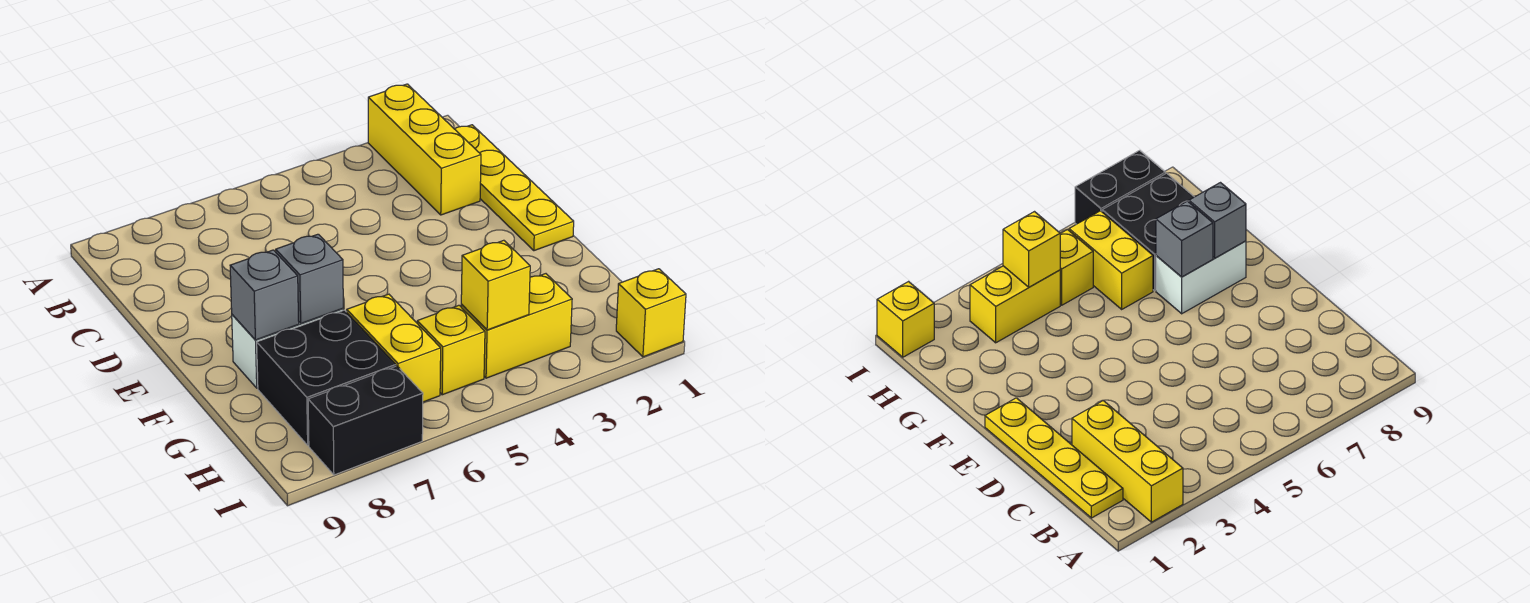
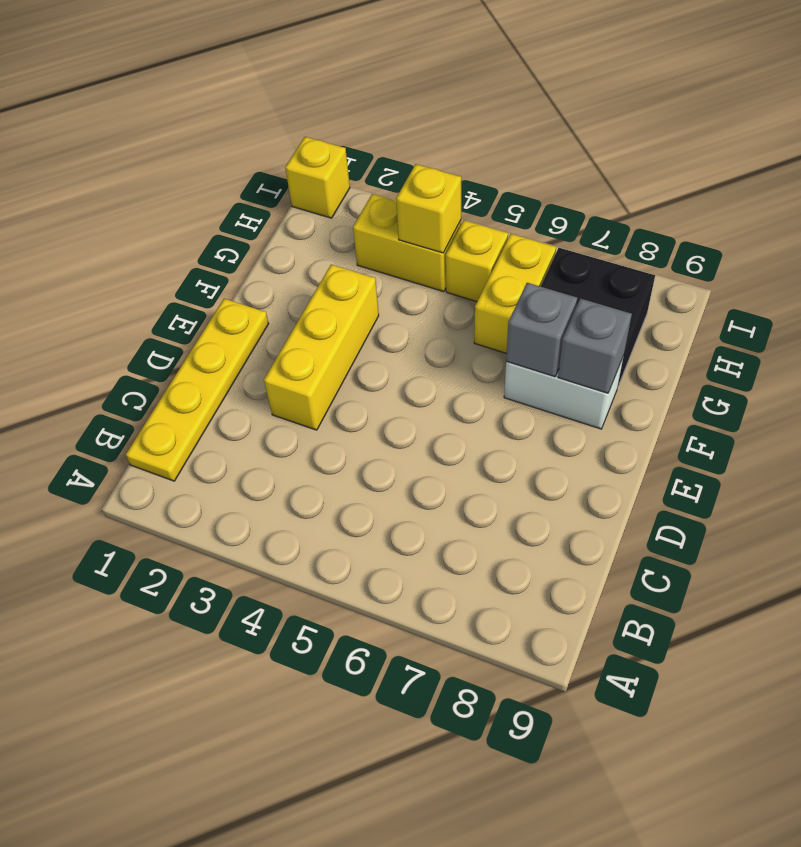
yellow brick A2:C2 level 1 -> yellow brick D3:F3 level 1
black brick I7:I8 level 1 -> none

